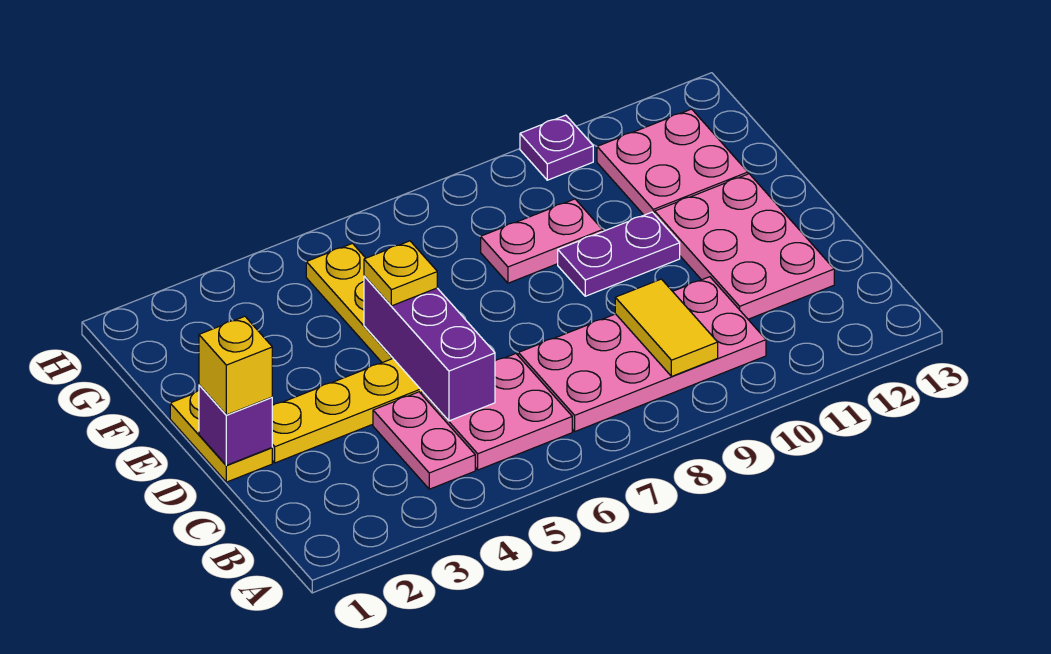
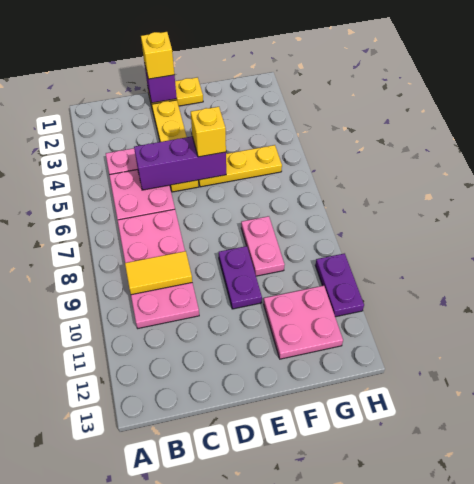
pink plate C11:E12 level 1 -> none
yellow plate E5 level 3 -> yellow brick E5 level 3
purple plate H10 level 1 -> purple plate H10:H11 level 1

